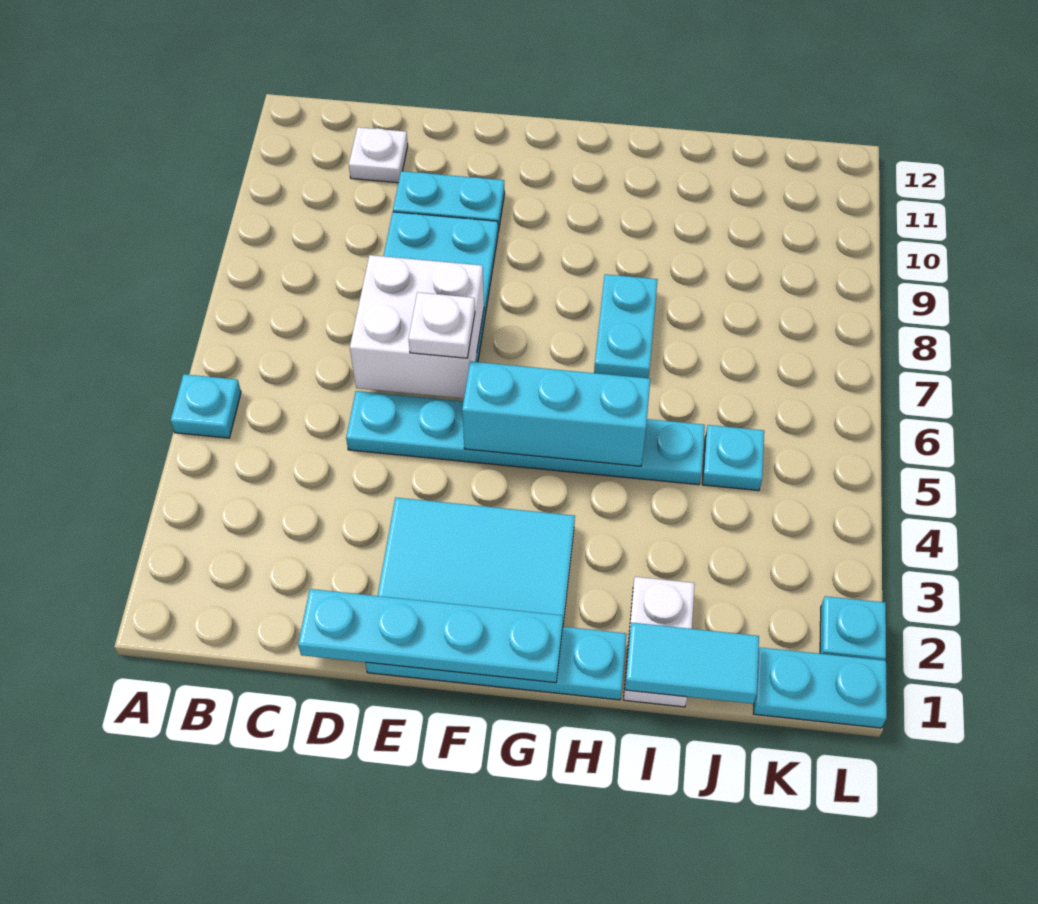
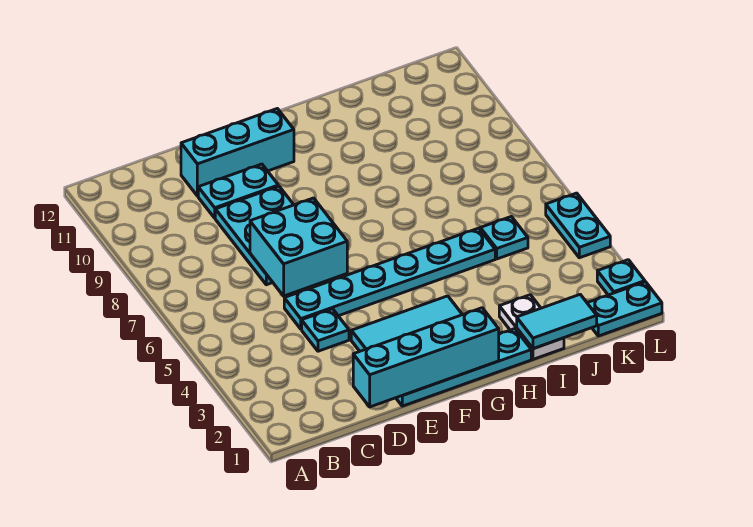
cyan plate A5 level 1 -> cyan plate D4 level 1
white plate C11 level 1 -> none
cyan plate D1:G1 level 2 -> cyan brick D1:G1 level 2
white brick D6:E7 level 2 -> cyan brick D6:E7 level 2
white plate E6 level 3 -> none
cyan brick F5:H5 level 2 -> cyan brick D11:F11 level 1
cyan plate H7:H8 level 1 -> cyan plate L4:L5 level 1

